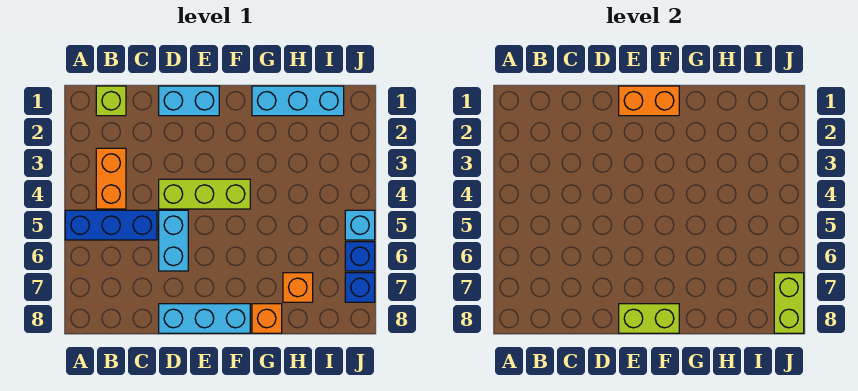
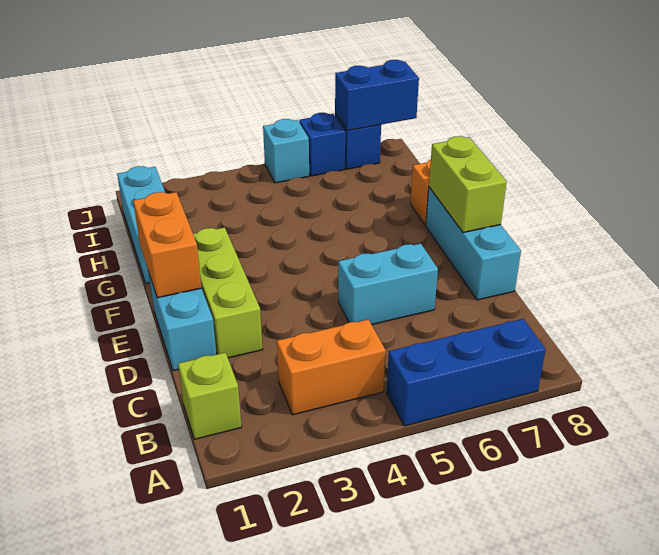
blue brick A5:C5 level 1 -> blue brick A5:A7 level 1
lime brick D4:F4 level 1 -> lime brick D2:F2 level 1
orange brick H7 level 1 -> none
lime brick J7:J8 level 2 -> blue brick J7:J8 level 2

